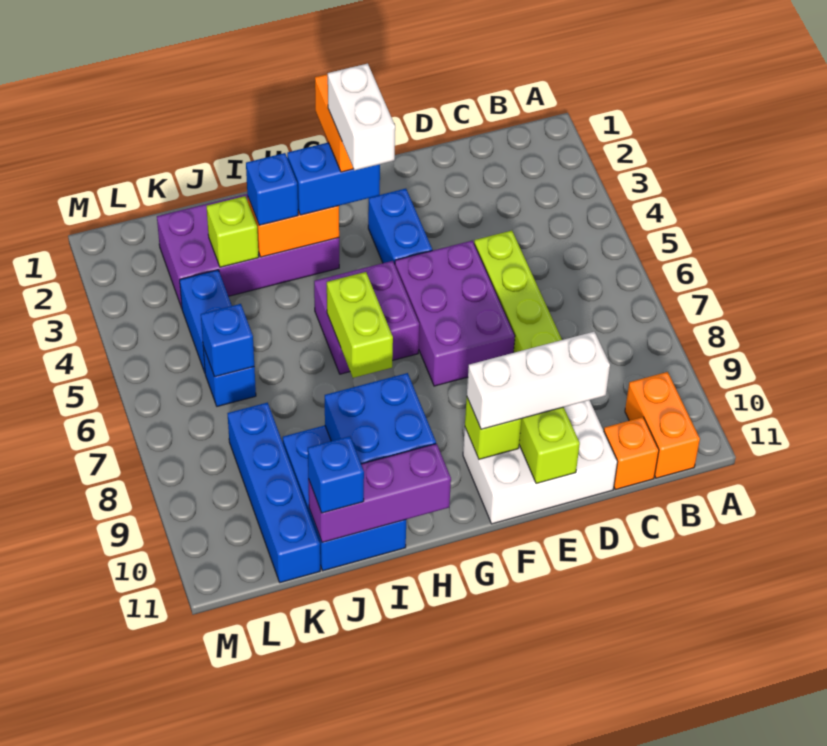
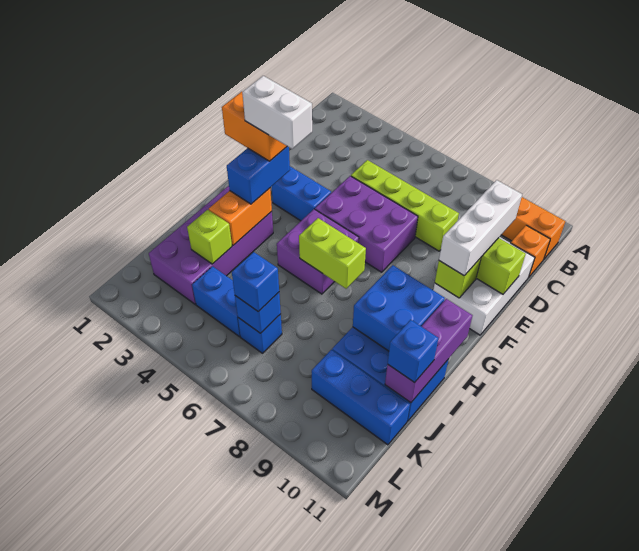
blue brick I3 level 3 -> blue brick K6 level 3
blue brick K8:K11 level 1 -> blue brick K9:K11 level 1

